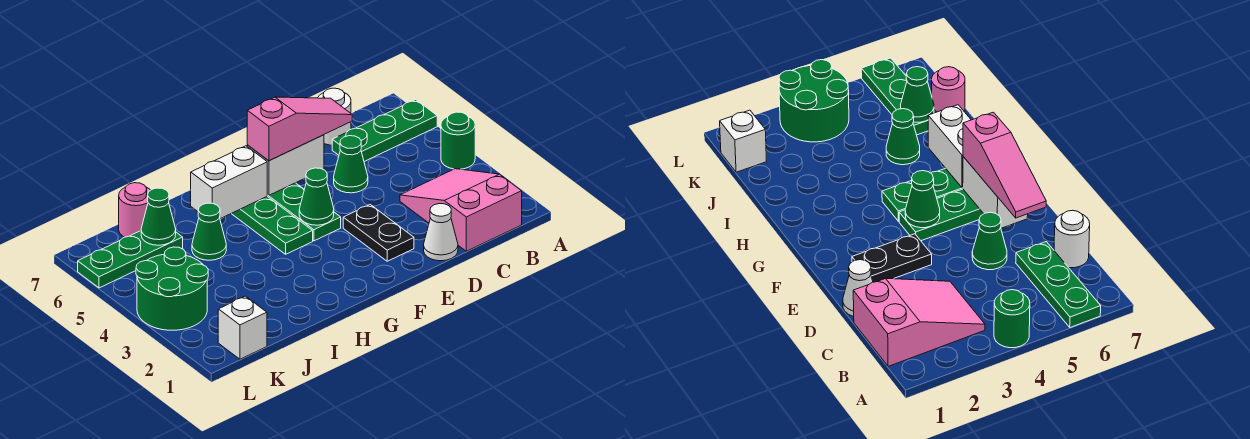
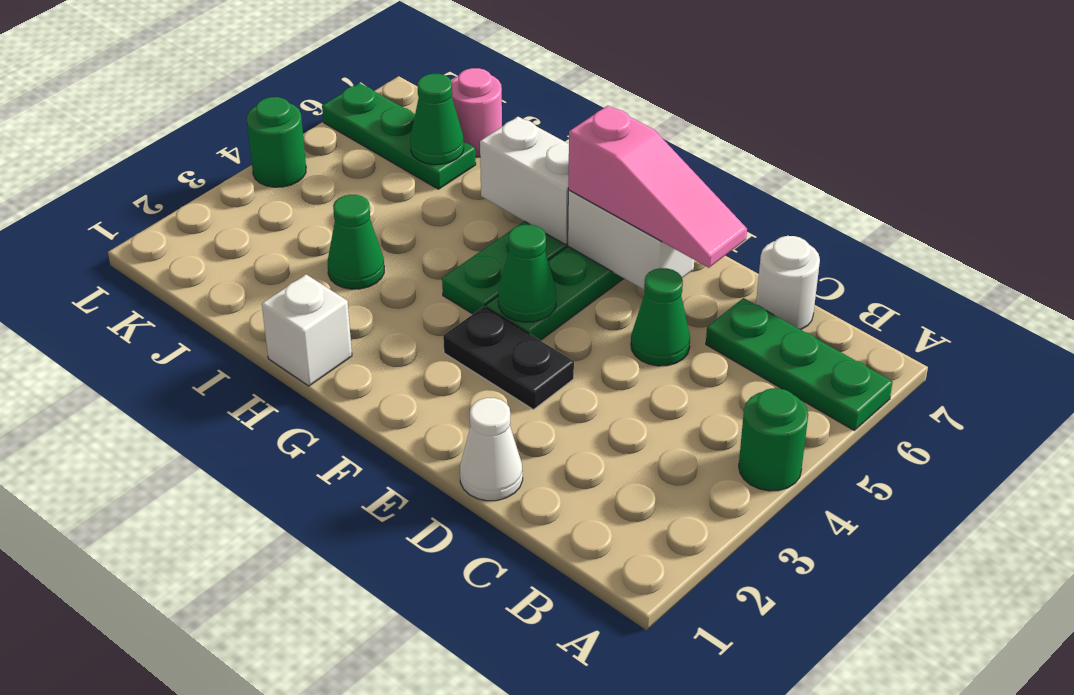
pink slope B1:C3 level 1 top 1 -> none
black plate E2:E3 level 1 -> black plate E3:F3 level 1
green cone I5 level 1 -> green cone I3 level 1
white brick K1 level 1 -> white brick H1 level 1
green round brick K3:L4 level 1 -> green round brick L4 level 1

